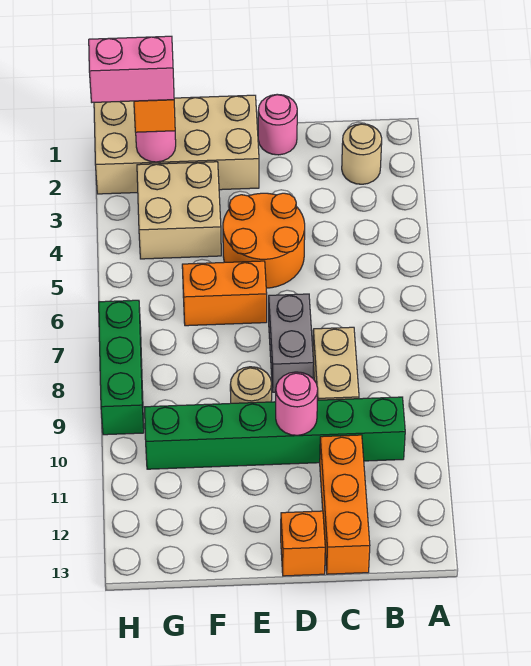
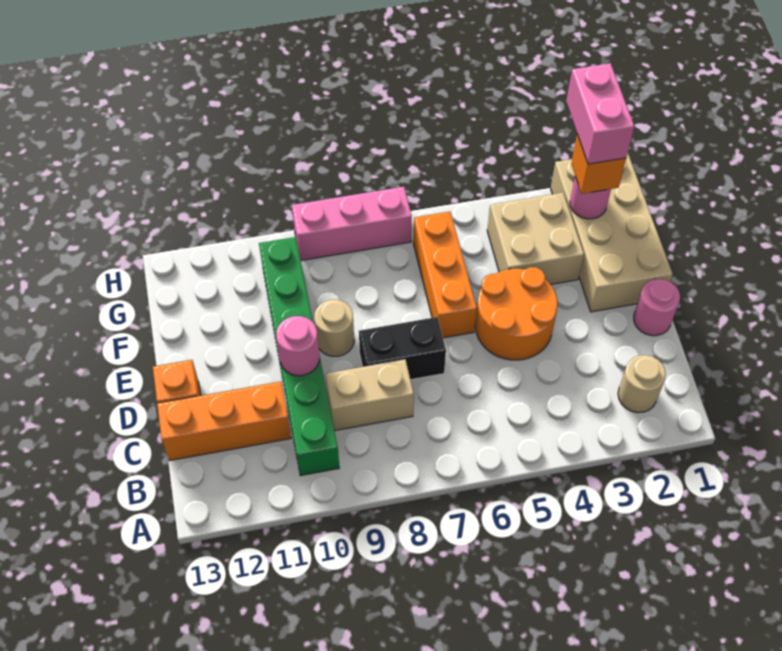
grey brick D7:D8 level 1 -> black brick D7:D8 level 1
orange brick E6:F6 level 1 -> orange brick E6:G6 level 1
green brick H7:H9 level 1 -> pink brick H7:H9 level 1

